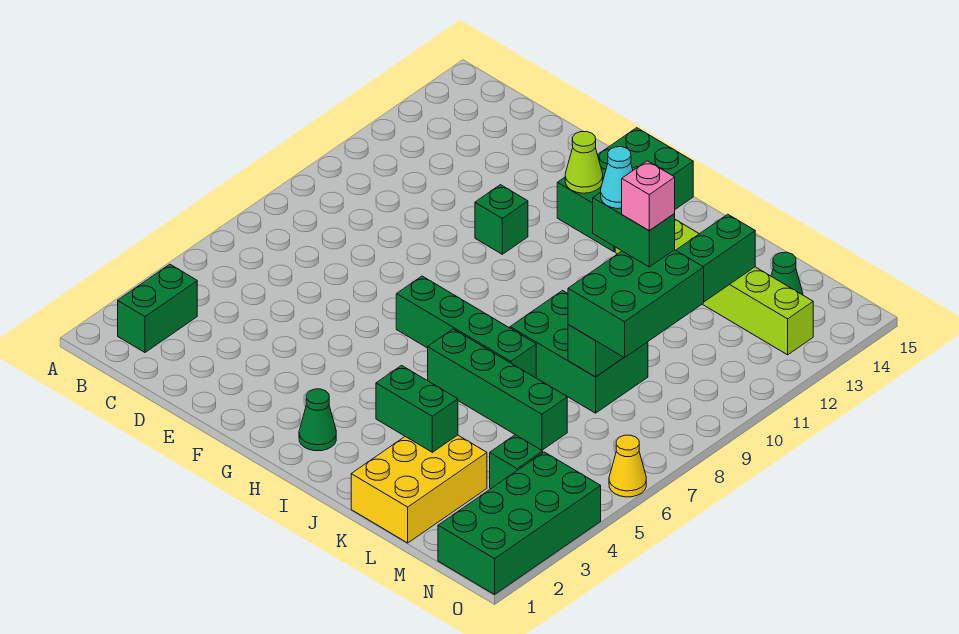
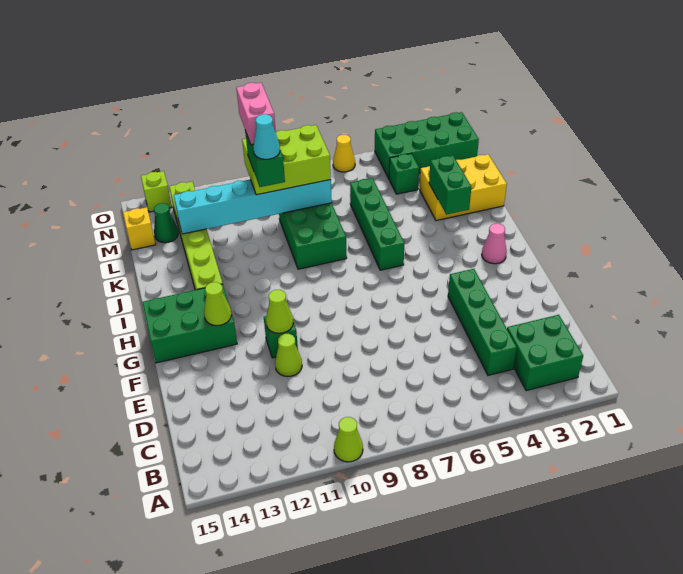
none -> lime cone A10 level 1
green brick B2:B3 level 1 -> green brick B2:C3 level 1
none -> lime cone E11 level 1
none -> lime cone F11 level 2
green brick G7:J7 level 1 -> green brick C4:F4 level 1
green cone H2 level 1 -> pink cone H2 level 1
green brick L8:L13 level 2 -> cyan brick L8:L13 level 2
green brick L8:M10 level 3 -> lime brick L8:M10 level 3
pink brick L10 level 5 -> pink brick L10:M10 level 5
none -> yellow brick M15 level 1
none -> lime brick O14 level 1

